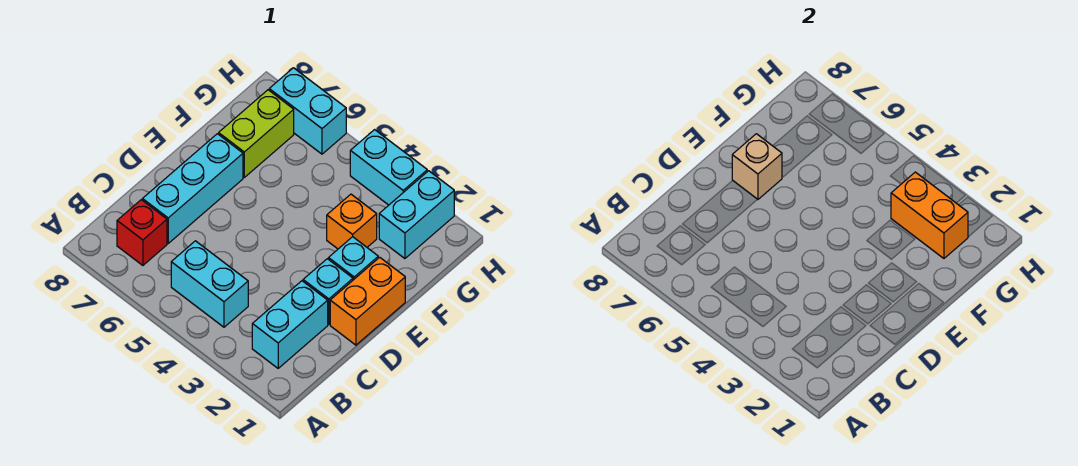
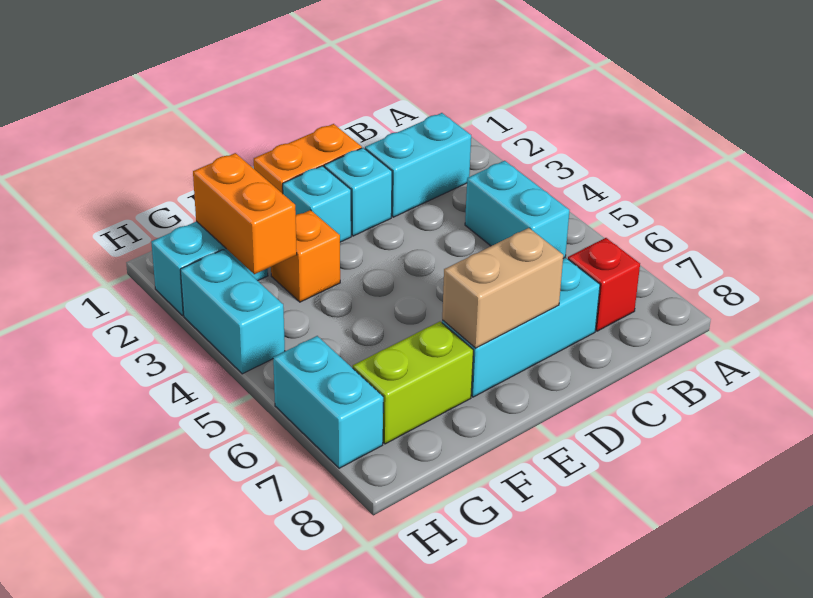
tan brick E7 level 2 -> tan brick D7:E7 level 2

